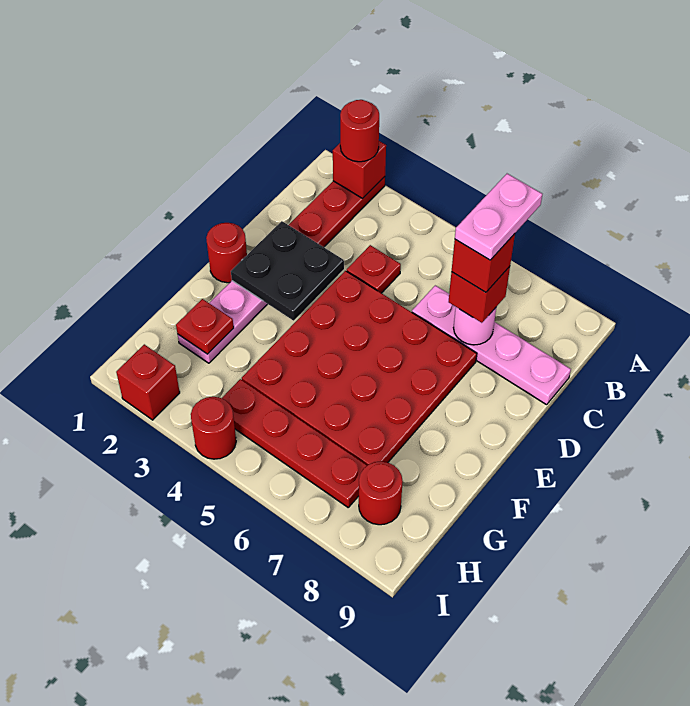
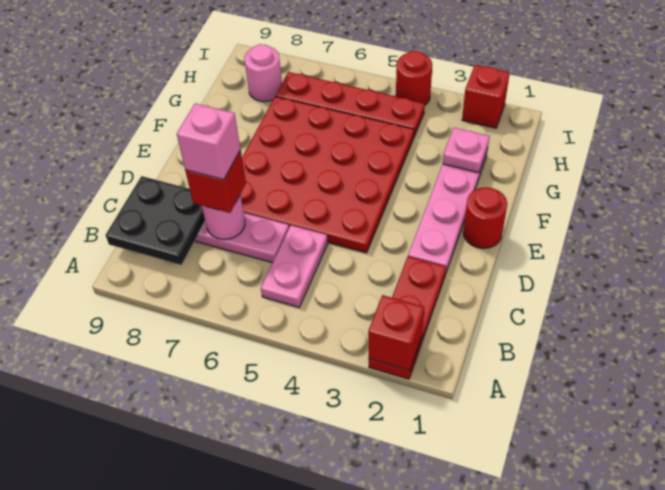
red round brick A2 level 3 -> none
pink plate B7:C7 level 5 -> pink plate B5:C5 level 1
red plate C4 level 1 -> none
red brick C7 level 4 -> pink brick C7 level 4
black plate D2:E3 level 2 -> black plate B8:C9 level 2
red plate G2 level 2 -> pink plate G2 level 2
red round brick H8 level 1 -> pink round brick H8 level 1

